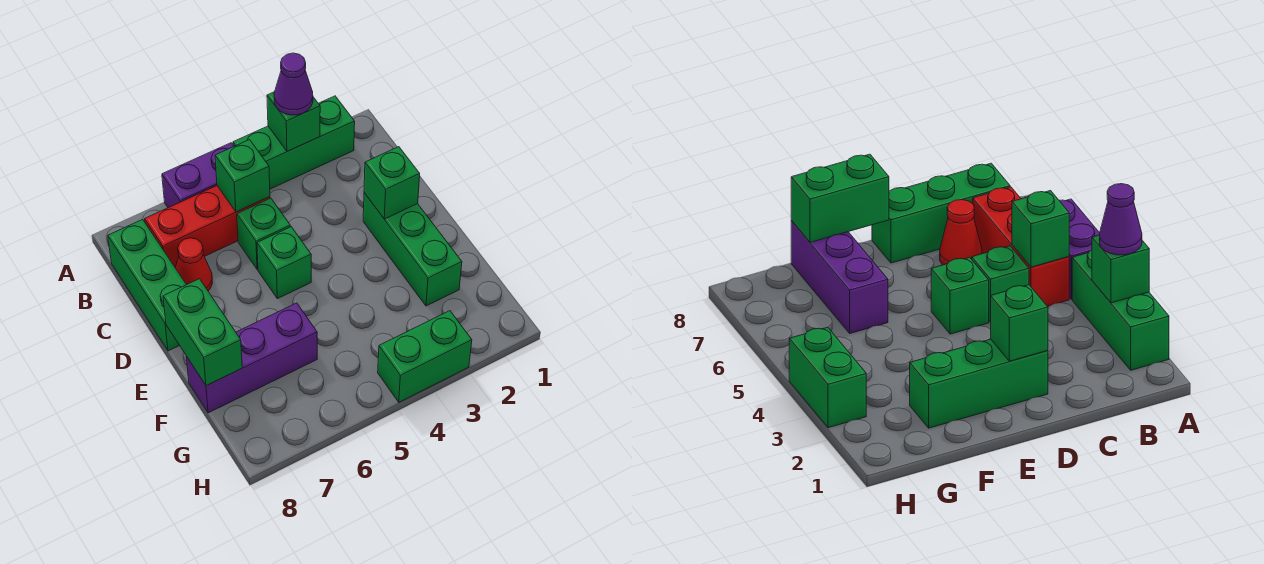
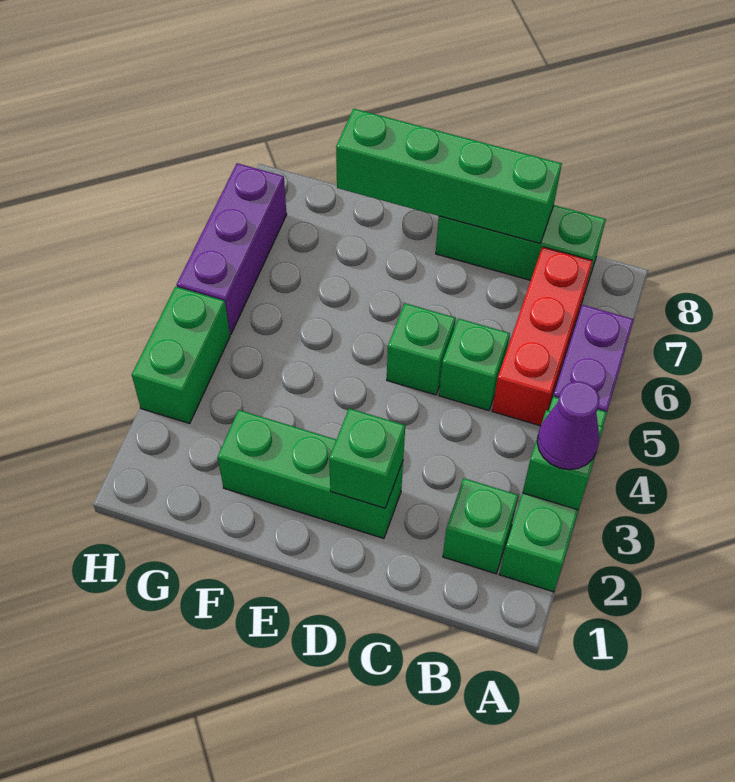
green brick B5 level 2 -> green brick B2 level 1
red cone C7 level 1 -> none
green brick E8:F8 level 2 -> green brick C8:F8 level 2
purple brick F6:F8 level 1 -> purple brick H5:H7 level 1

